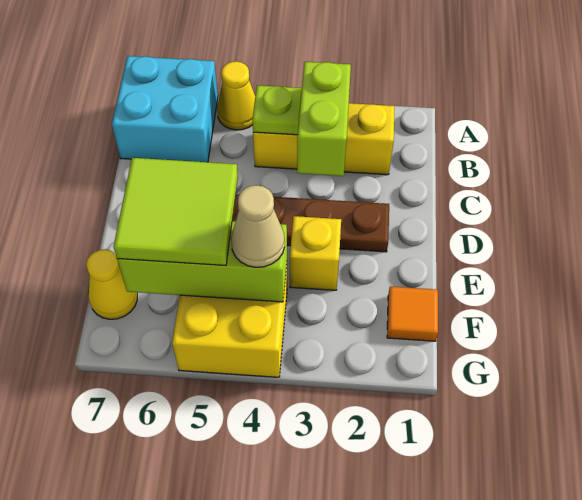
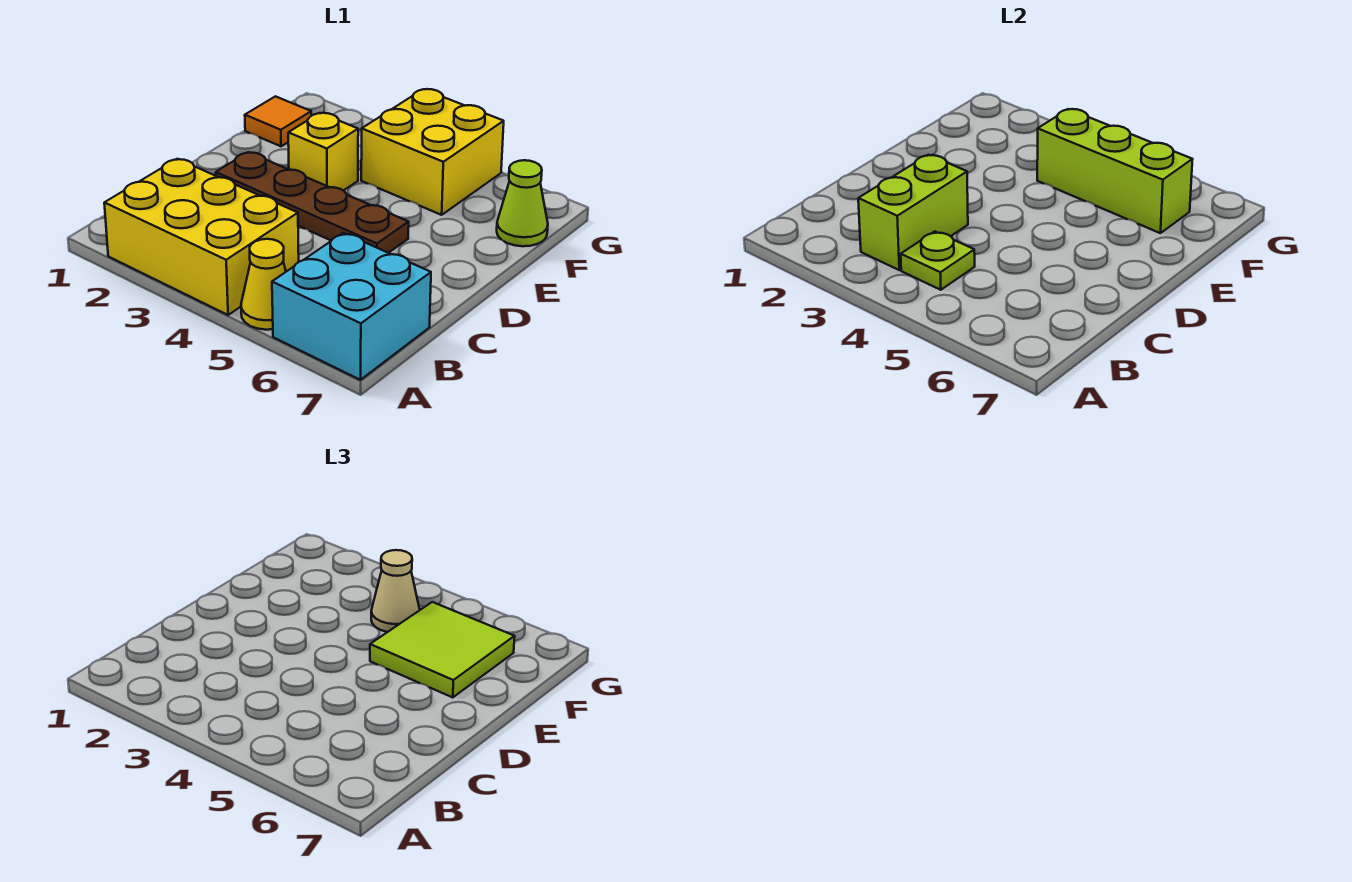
yellow brick B2:B4 level 1 -> yellow brick A2:B4 level 1
yellow cone F7 level 1 -> lime cone F7 level 1

